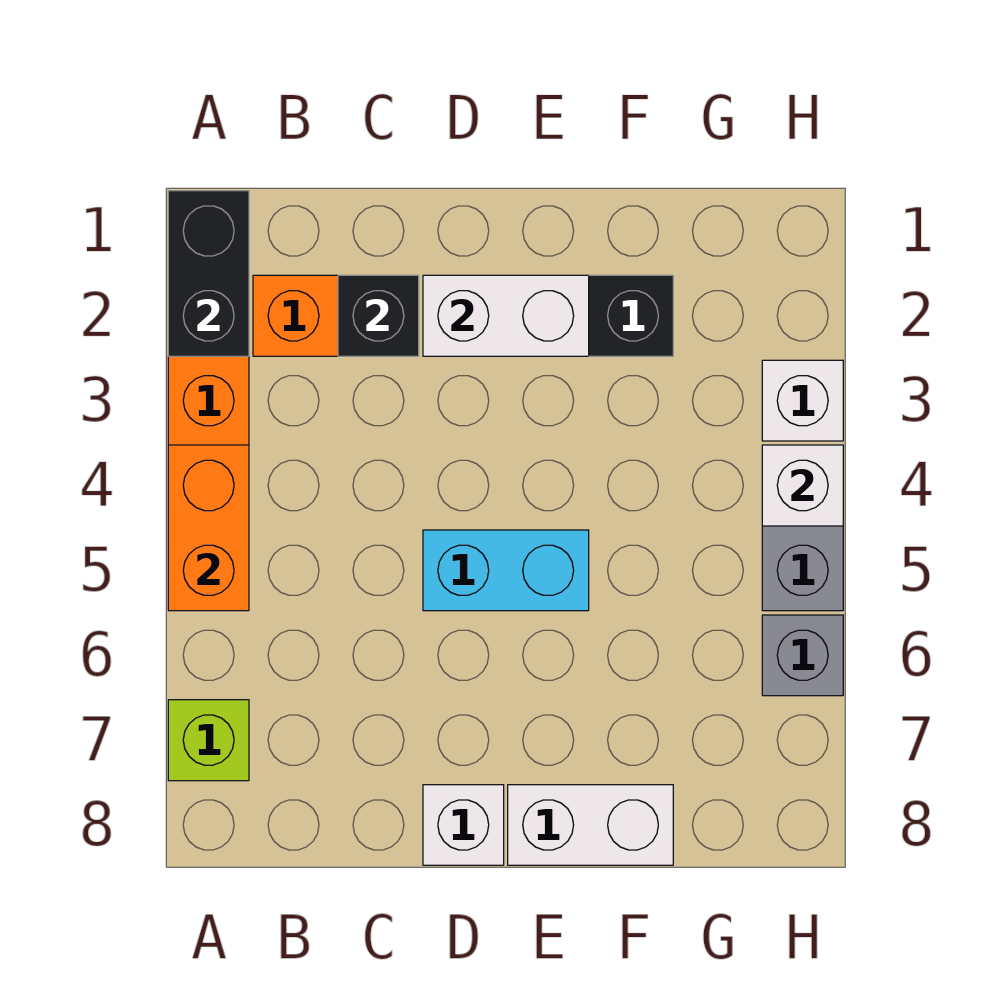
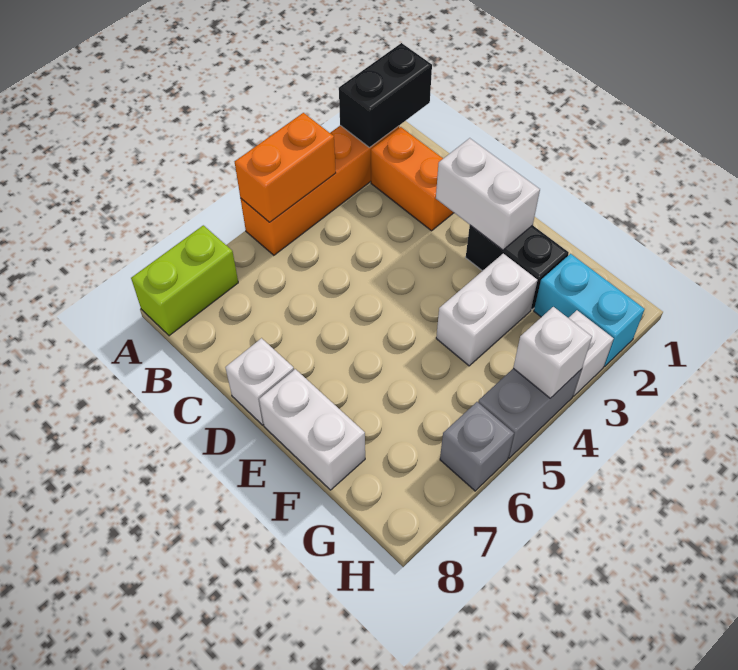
lime brick A7 level 1 -> lime brick A7:A8 level 1
black brick C2 level 2 -> none
cyan brick D5:E5 level 1 -> cyan brick G2:H2 level 1
none -> white brick F3:F4 level 1

